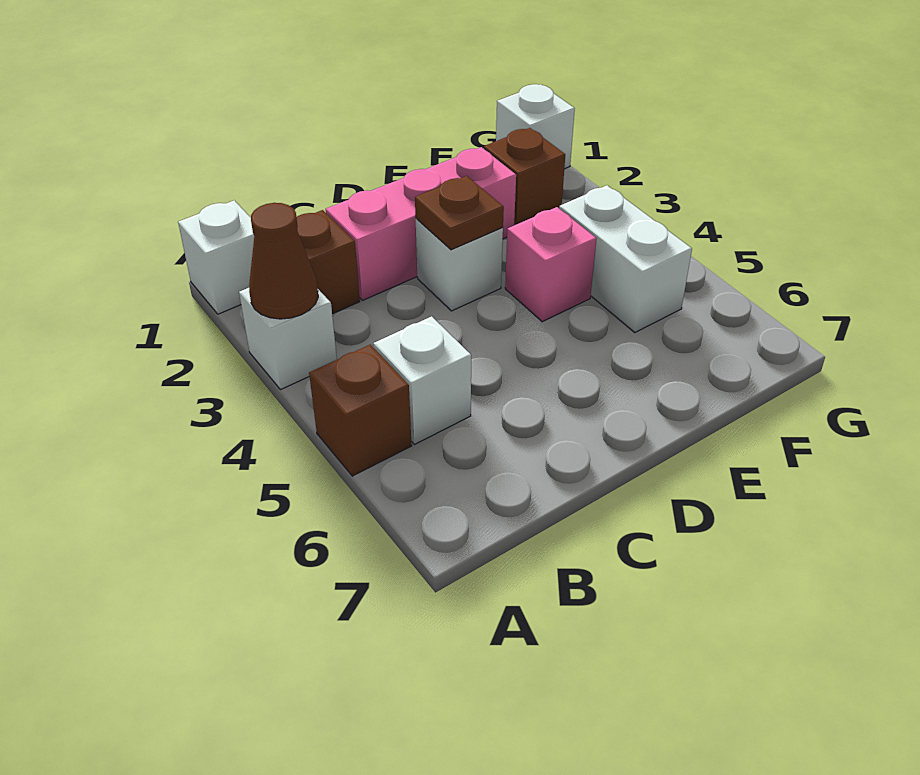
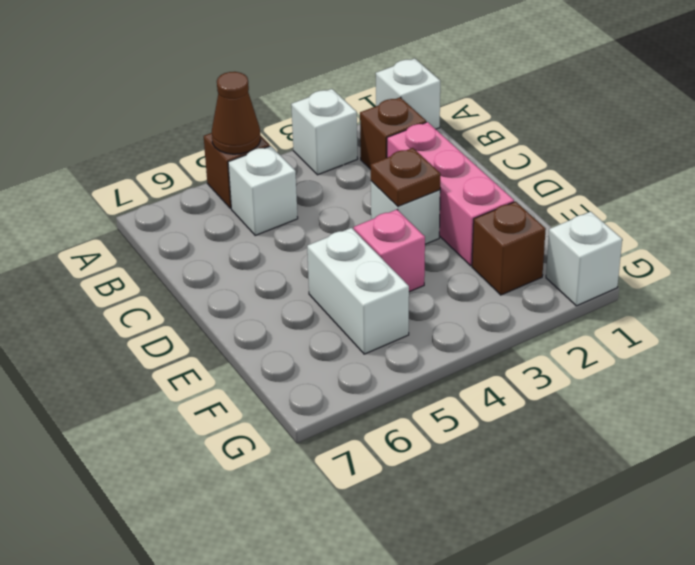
brown cone A3 level 2 -> brown cone A5 level 2
white brick F4:F5 level 1 -> white brick E5:F5 level 1

